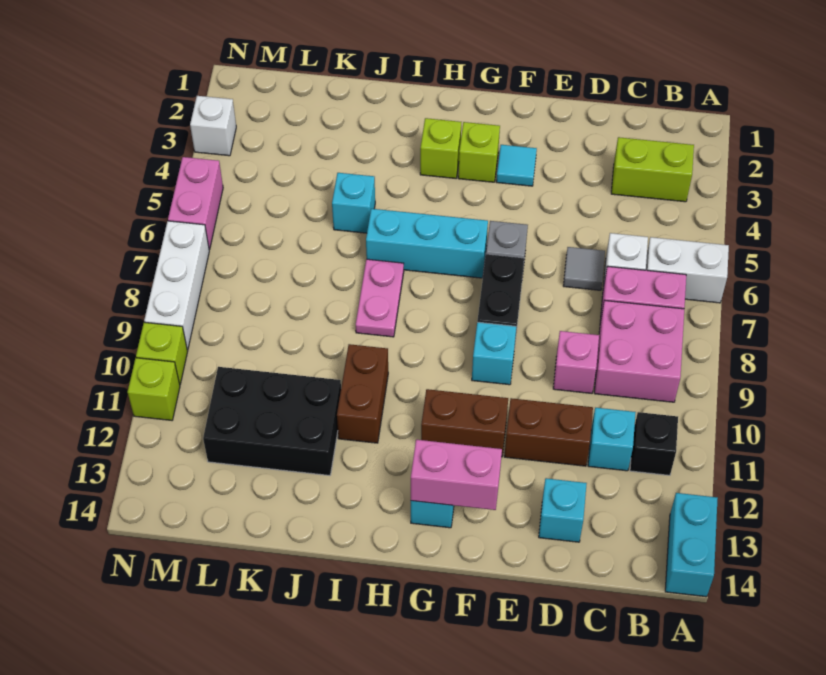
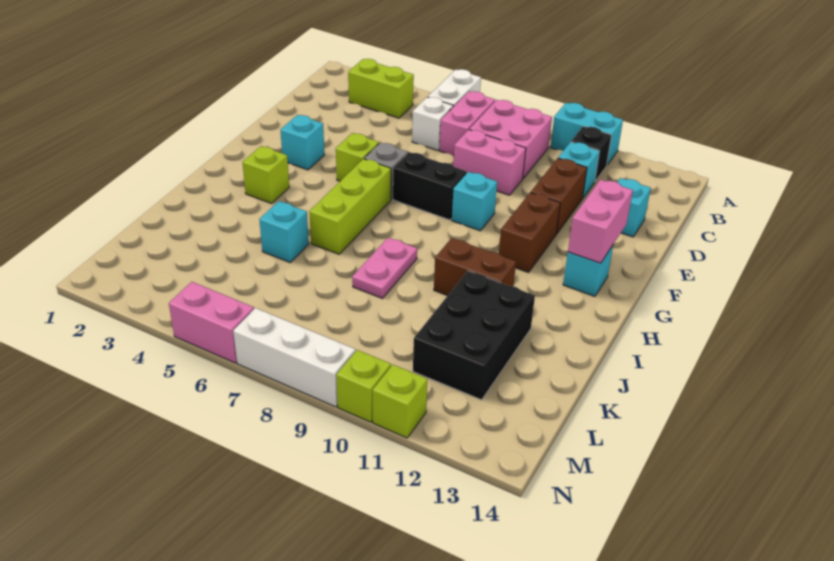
cyan brick A13:A14 level 1 -> cyan brick A10:A11 level 1
lime brick B3:C3 level 1 -> lime brick B3:B4 level 1
grey tile D6 level 1 -> none
pink brick D9 level 1 -> pink brick D8:D9 level 1
cyan tile F3 level 1 -> cyan brick F3 level 1
lime brick G3 level 1 -> lime brick F5 level 1
cyan brick G6:I6 level 1 -> lime brick G6:I6 level 1
pink plate I7:I8 level 1 -> pink plate I8:J8 level 1
white brick N3 level 1 -> none

